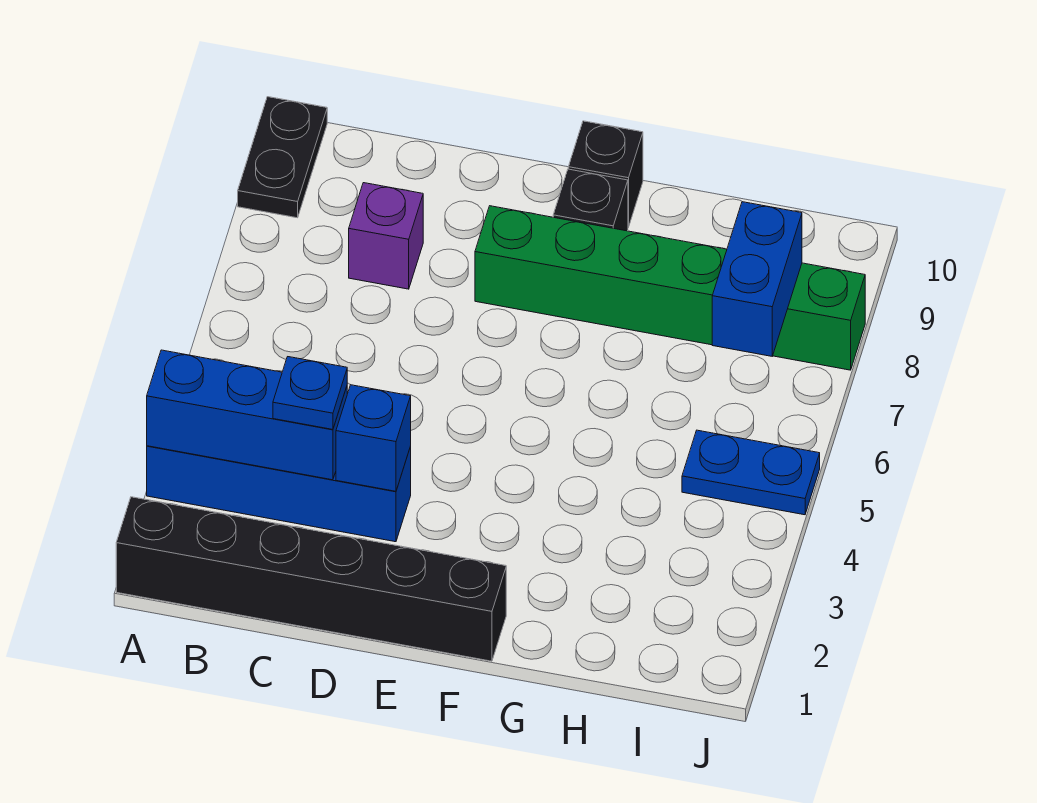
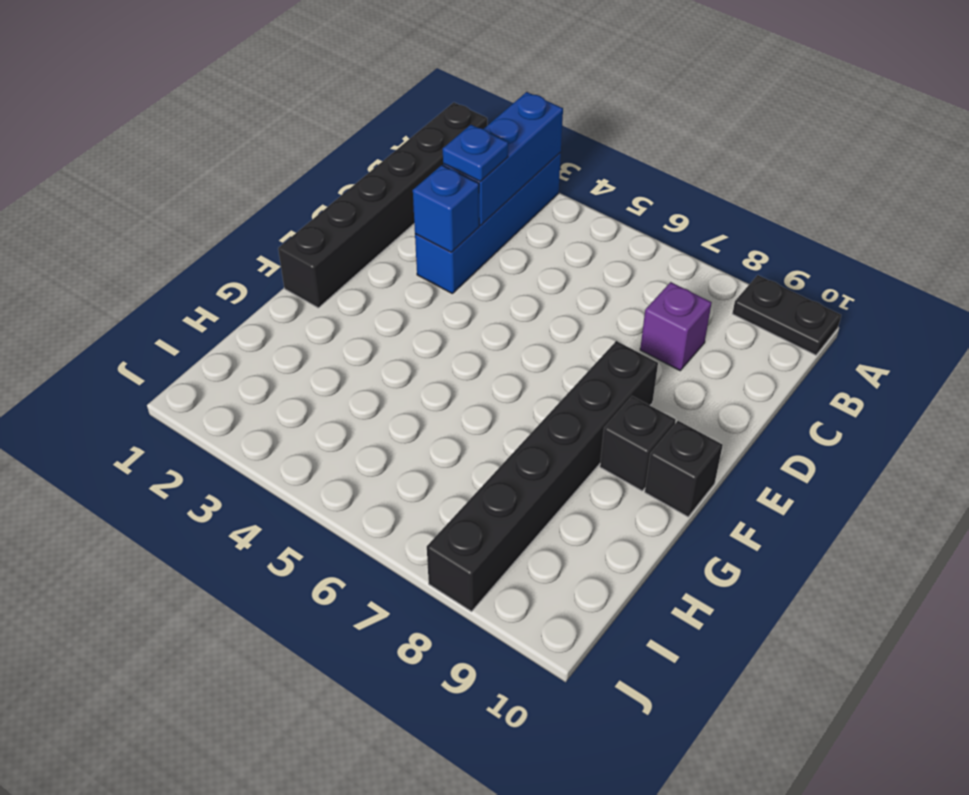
green brick E8:J8 level 1 -> black brick E8:J8 level 1
blue plate I5:J5 level 1 -> none
blue brick I7:I8 level 2 -> none

